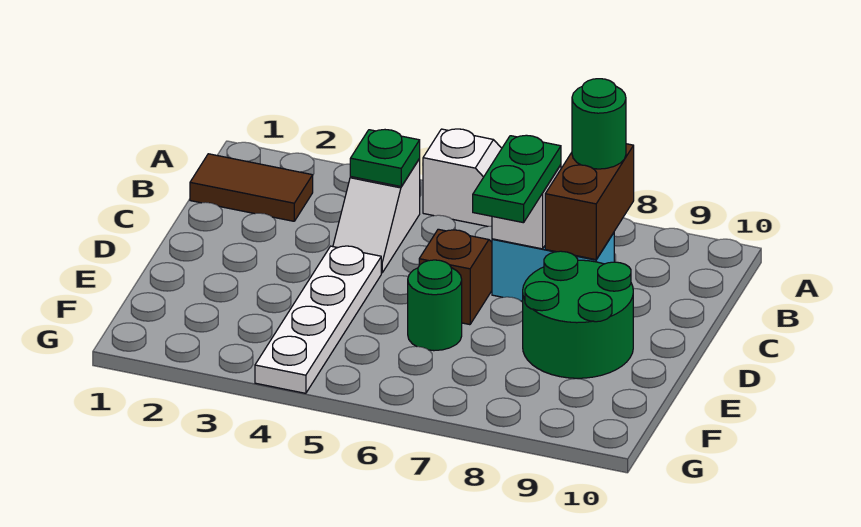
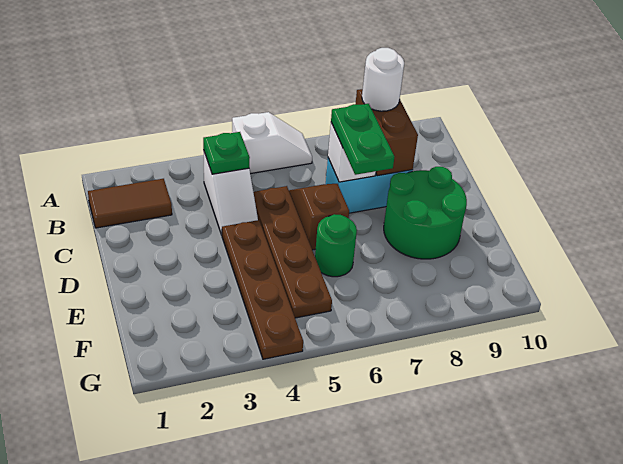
green round brick B8 level 3 -> white round brick B8 level 3
none -> brown plate C5:F5 level 1
white plate D4:G4 level 1 -> brown plate D4:G4 level 1

